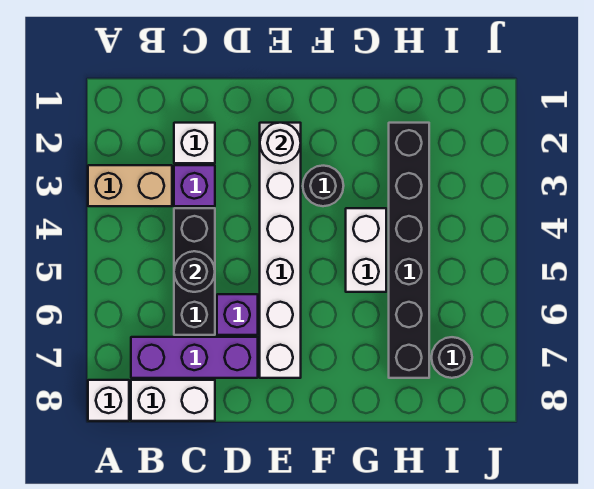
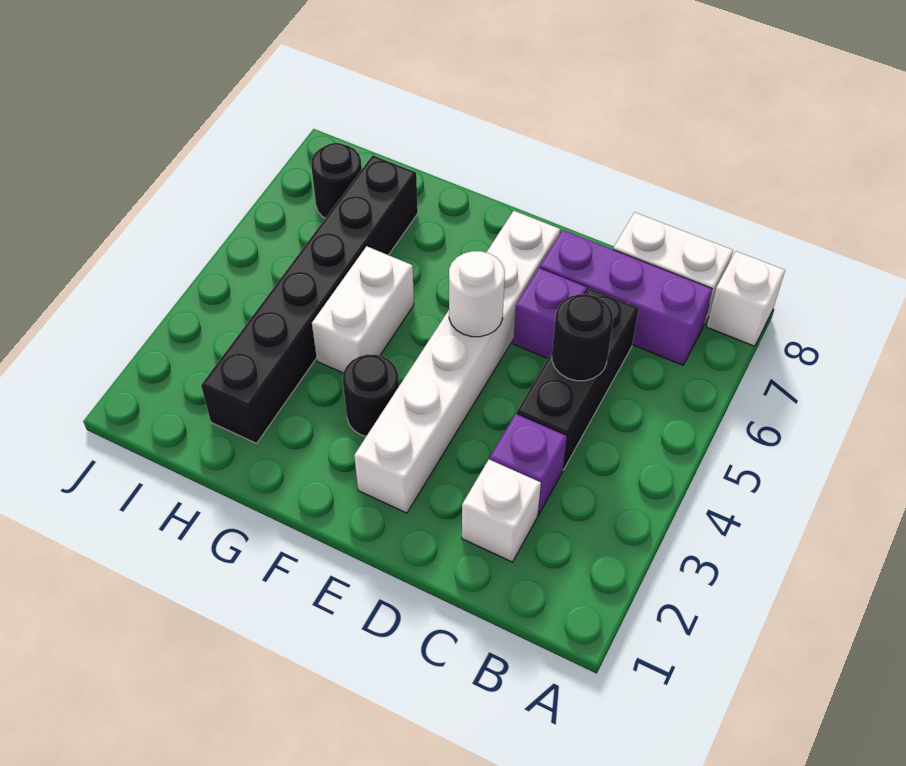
tan brick A3:B3 level 1 -> none
white round brick E2 level 2 -> white round brick E5 level 2

